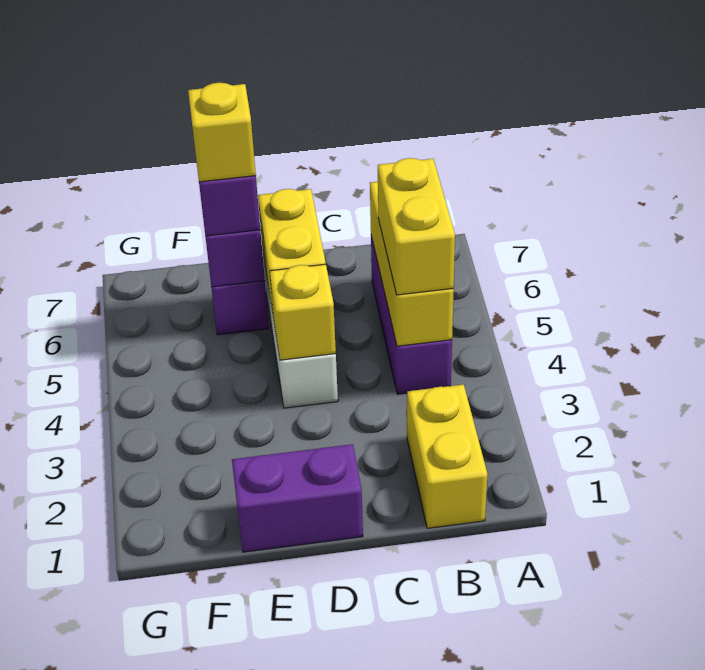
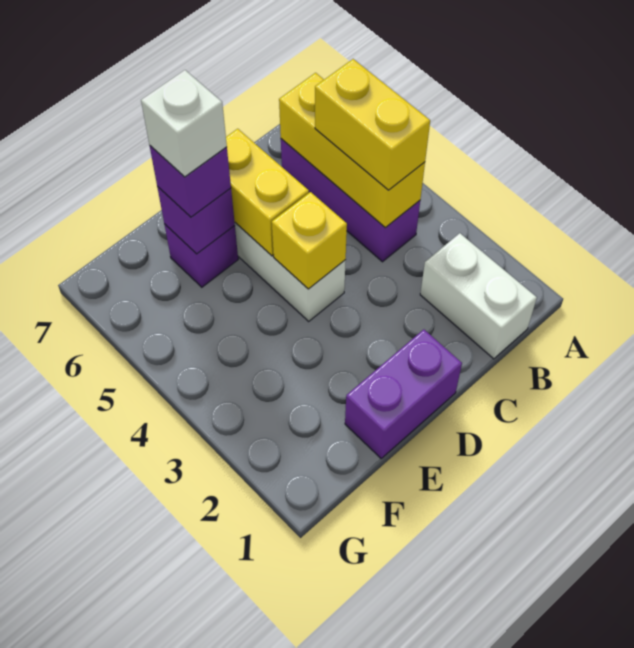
yellow brick B1:B2 level 1 -> white brick B1:B2 level 1
yellow brick E6 level 4 -> white brick E6 level 4

